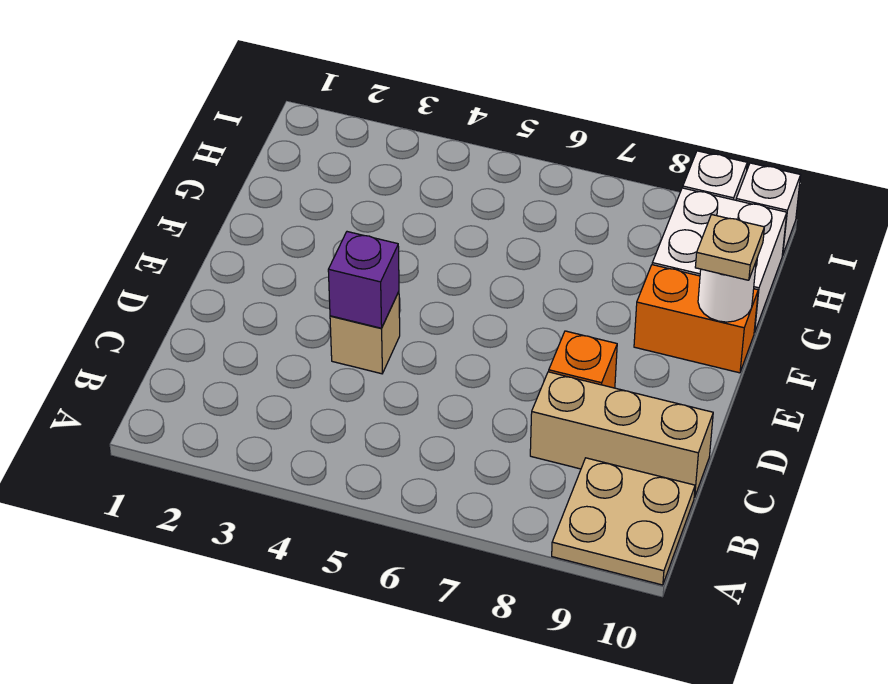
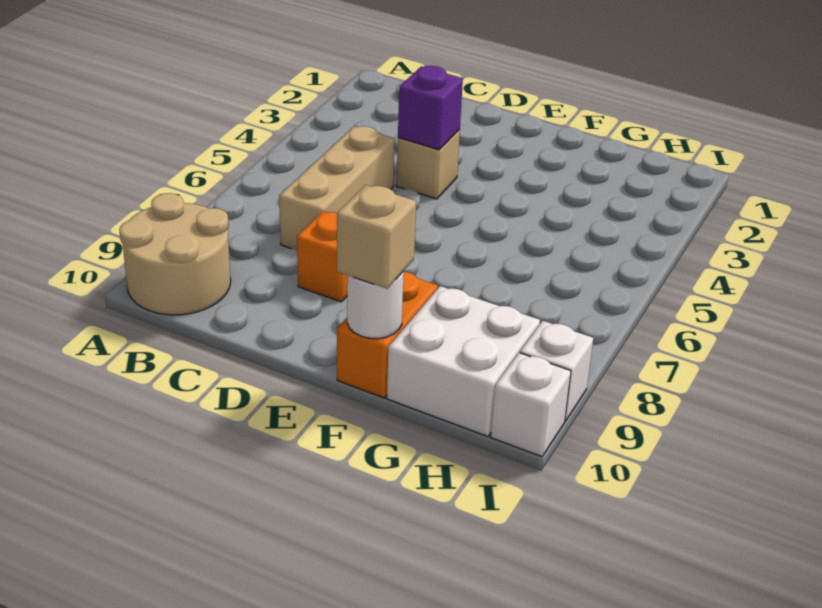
tan plate A9:B10 level 1 -> tan round brick A9:B10 level 1
tan brick C8:C10 level 1 -> tan brick C5:C7 level 1
tan plate F10 level 3 -> tan brick F10 level 3

